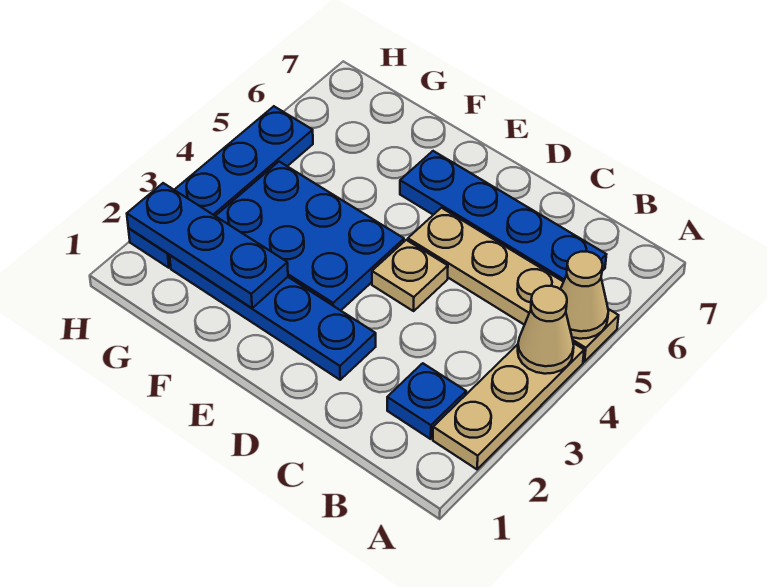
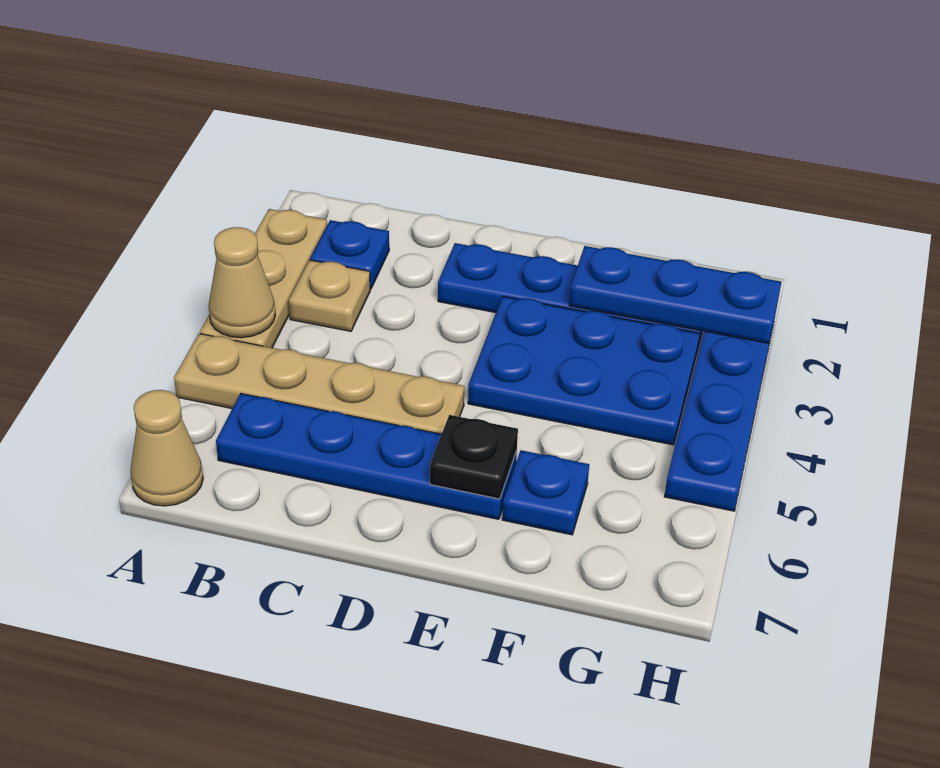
tan cone A5 level 2 -> tan cone A7 level 1
tan plate D4 level 1 -> tan plate B3 level 1
none -> black plate E6 level 2
none -> blue plate F6 level 1

